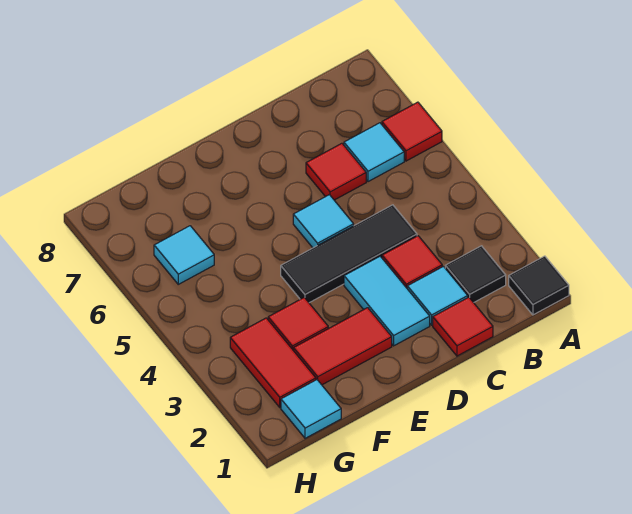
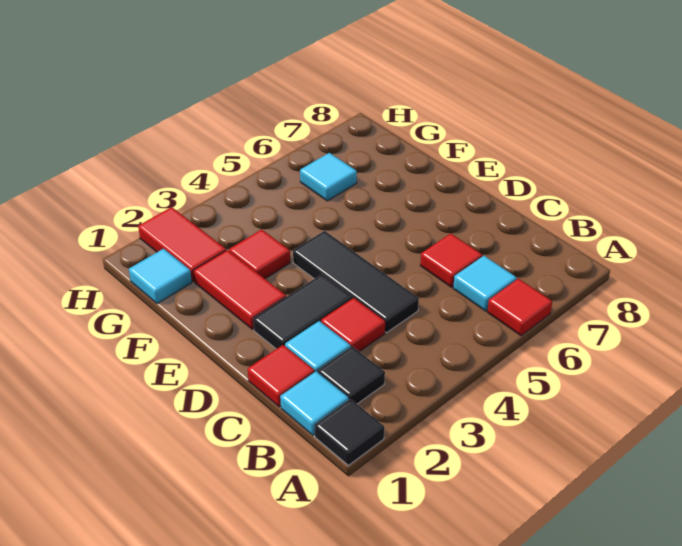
cyan tile D2:D3 level 1 -> black tile D2:D3 level 1
cyan tile D5 level 1 -> cyan tile B1 level 1
red tile G2:G3 level 1 -> red tile G2:H2 level 1

